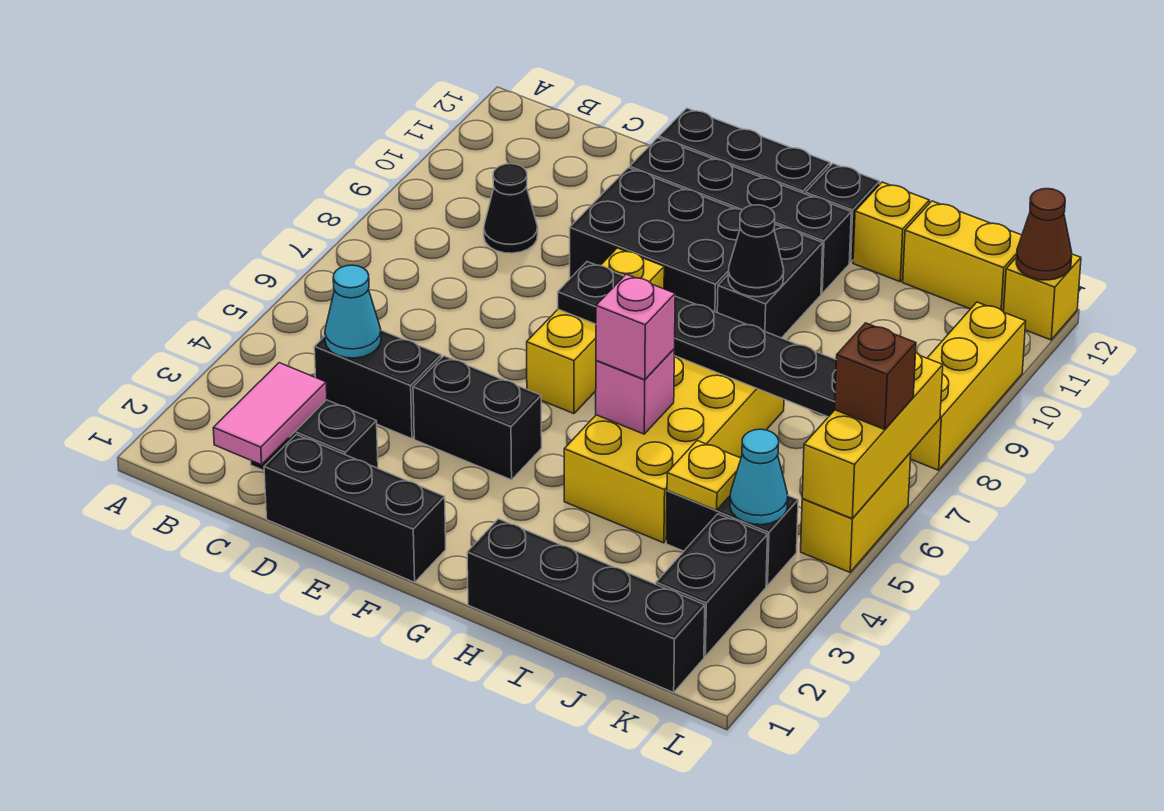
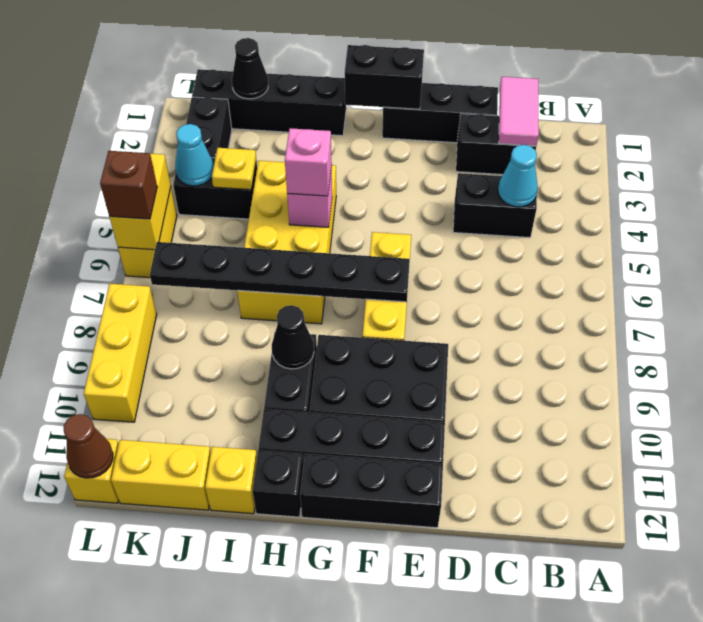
black cone C9 level 1 -> black cone J1 level 2
black brick E4:F4 level 1 -> black brick F1:G1 level 2
yellow brick L5:L7 level 2 -> yellow brick L5:L6 level 2

